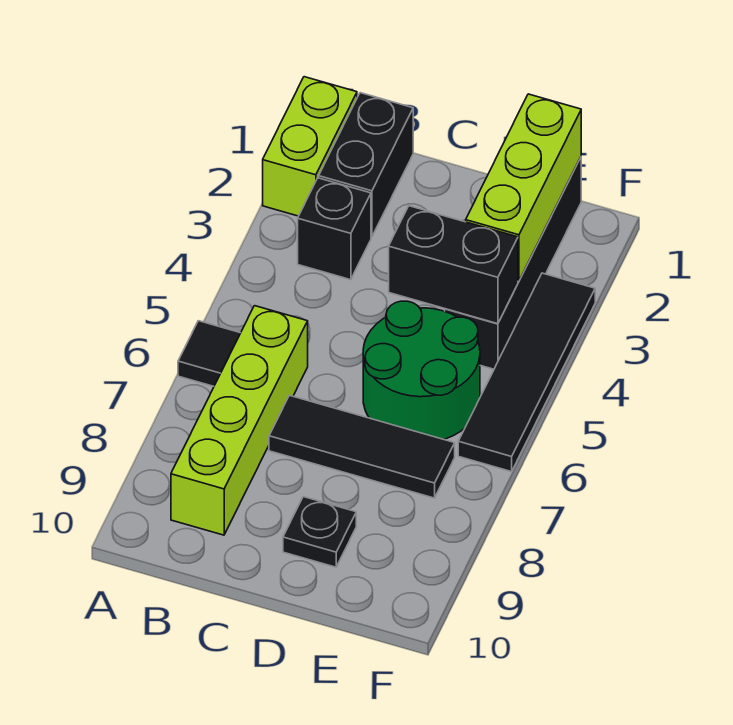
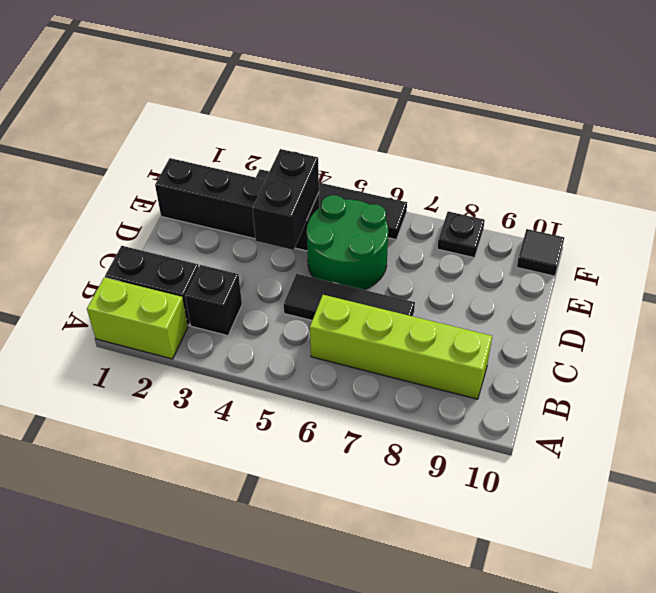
black tile A6 level 1 -> black tile F10 level 1
black tile C7:E7 level 1 -> black tile C5:C7 level 1
black plate D9 level 1 -> black plate F8 level 1
lime brick E1:E3 level 2 -> none

